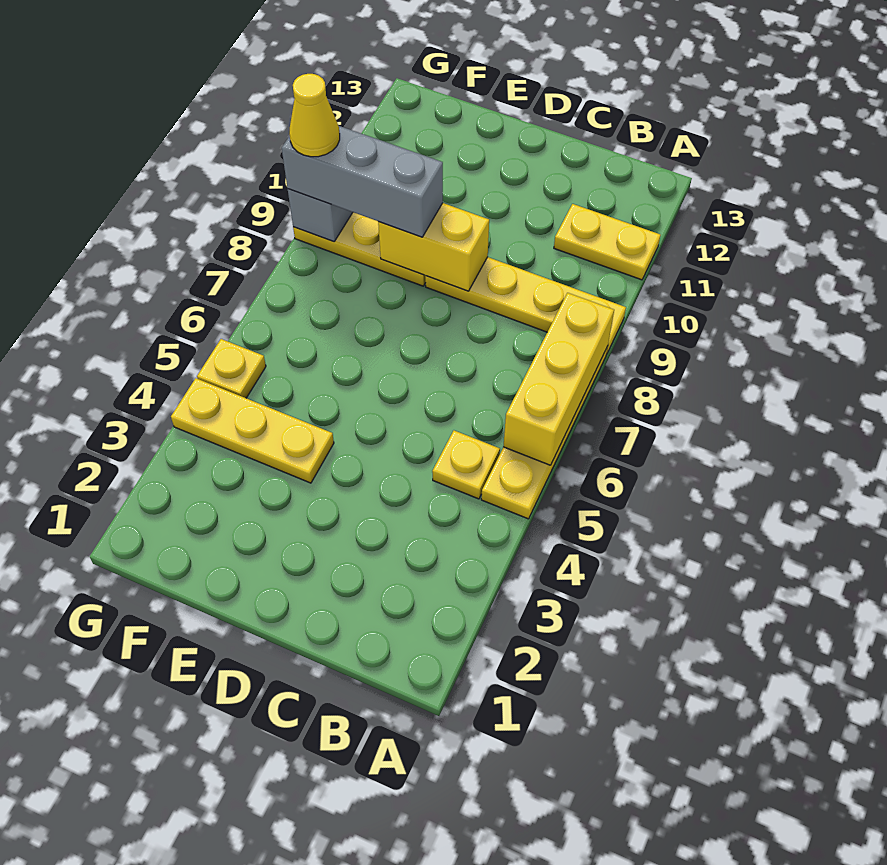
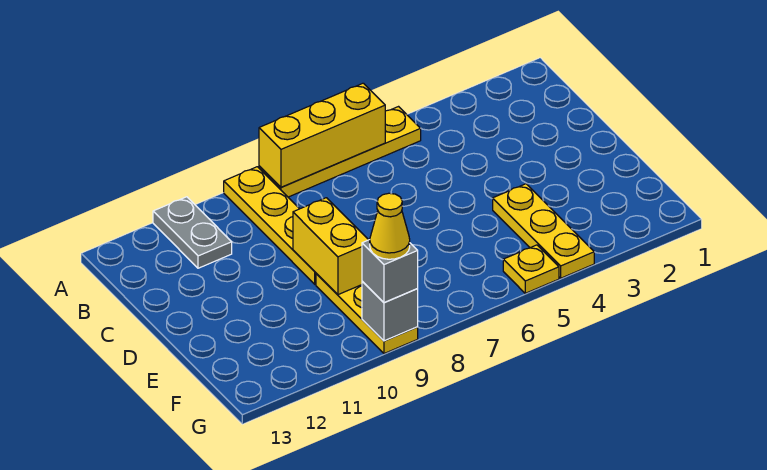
yellow plate A11:B11 level 1 -> grey plate A11:B11 level 1
yellow plate B5 level 1 -> none
grey brick E9:G9 level 3 -> grey brick G9 level 3

